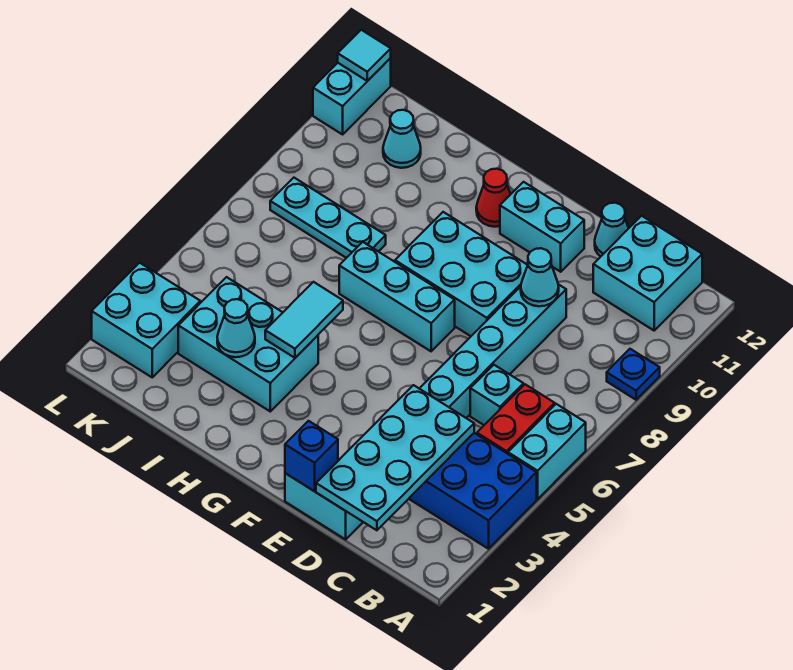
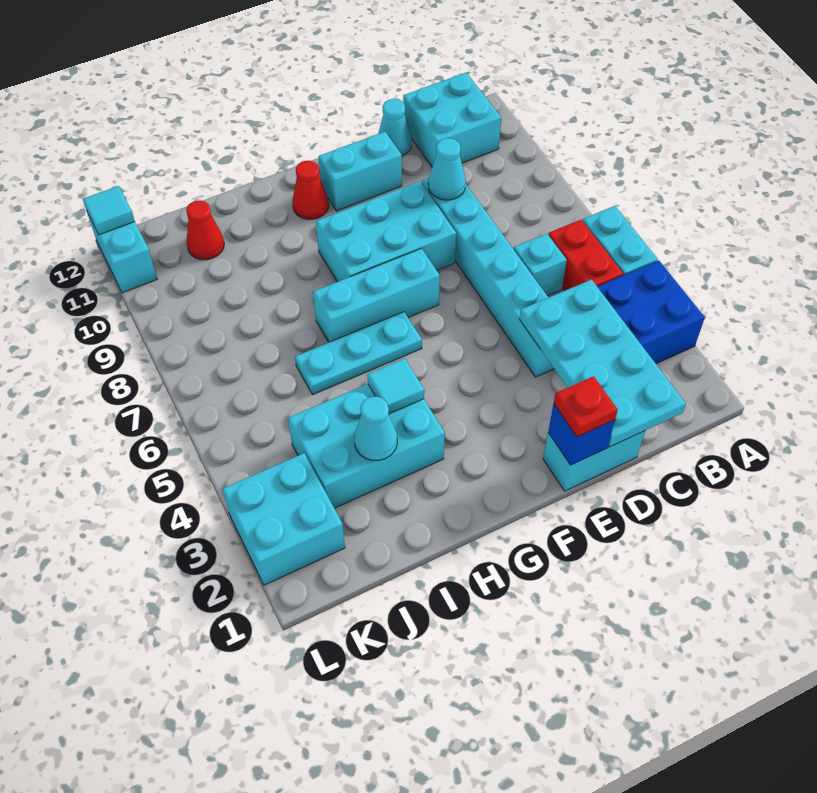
blue plate A9 level 1 -> none
none -> red plate E1 level 3
cyan tile H4:H5 level 2 -> cyan tile H4 level 2
cyan plate I8:K8 level 1 -> cyan plate G6:I6 level 1
cyan cone J11 level 1 -> red cone J11 level 1

